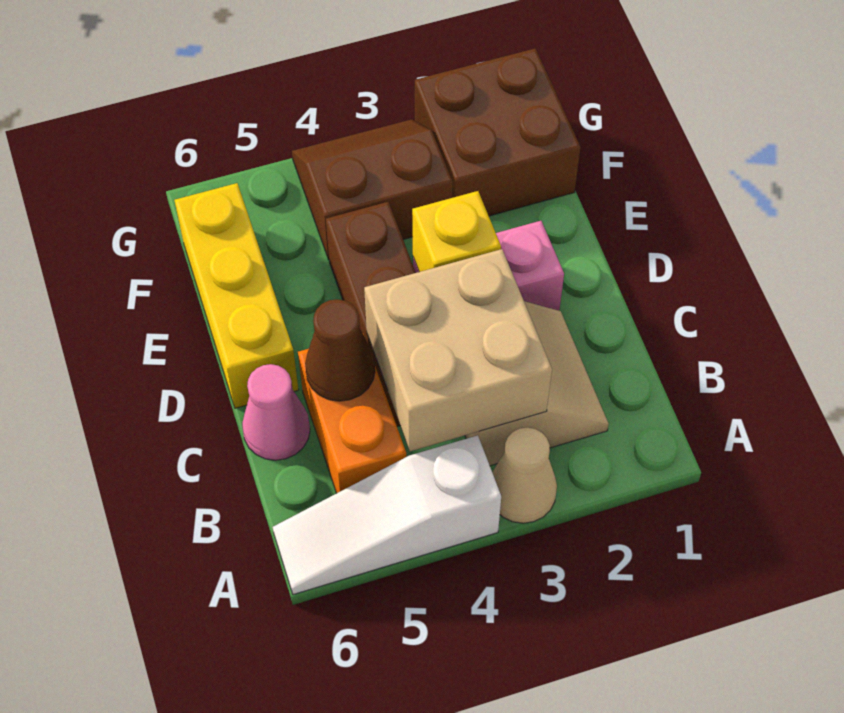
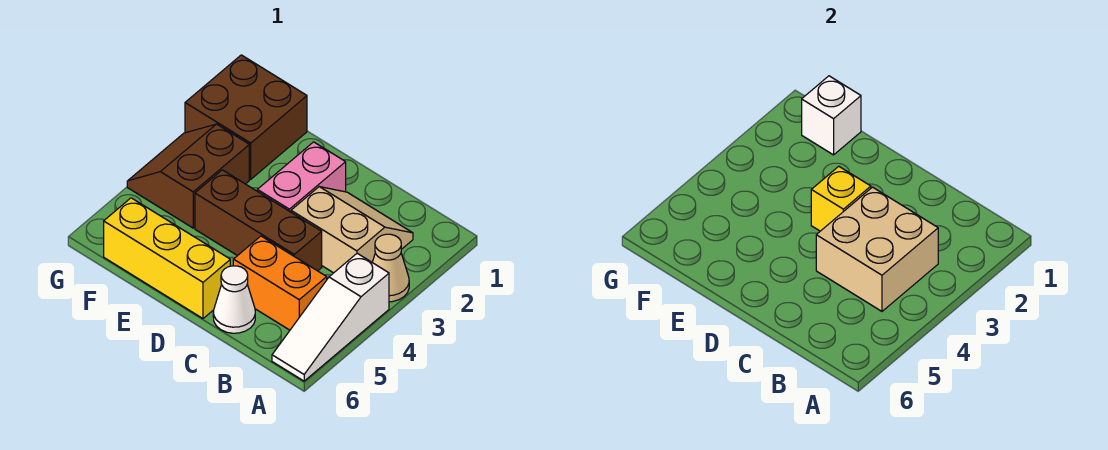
brown cone C5 level 2 -> none
pink cone C6 level 1 -> white cone C6 level 1
none -> white brick F1 level 2

